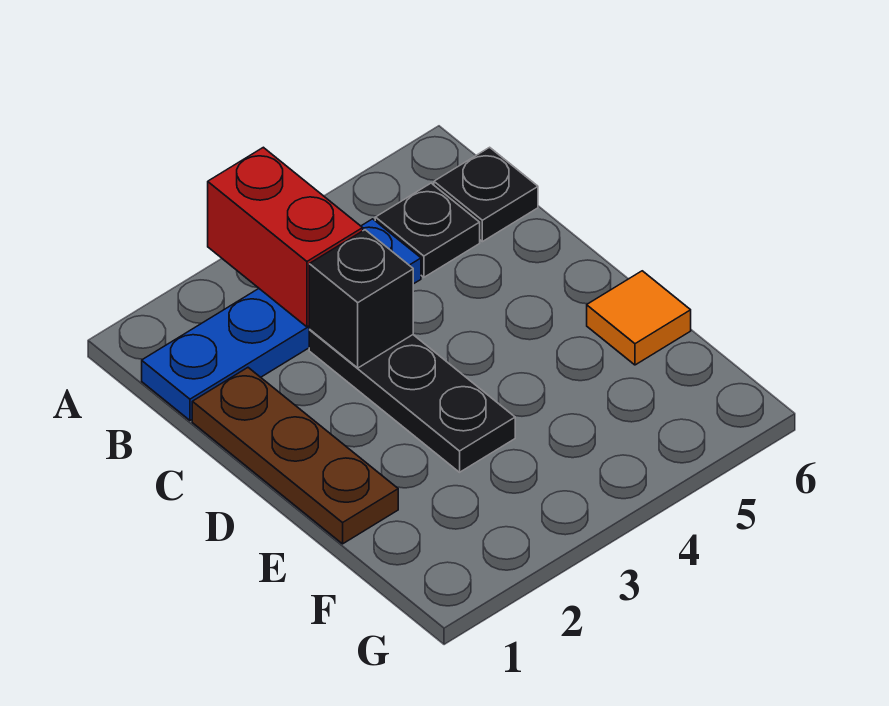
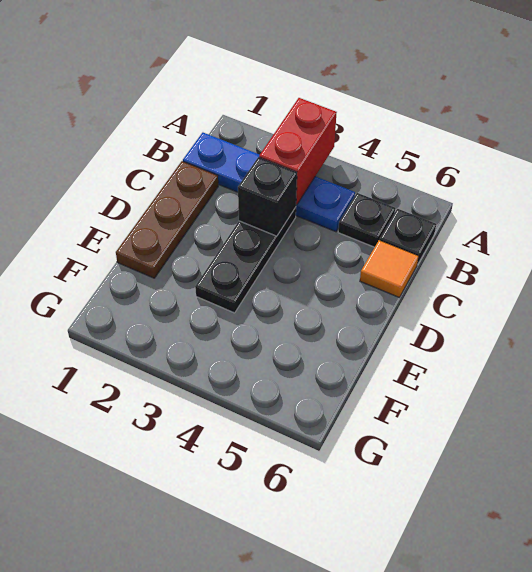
orange tile E6 level 1 -> orange tile C6 level 1

